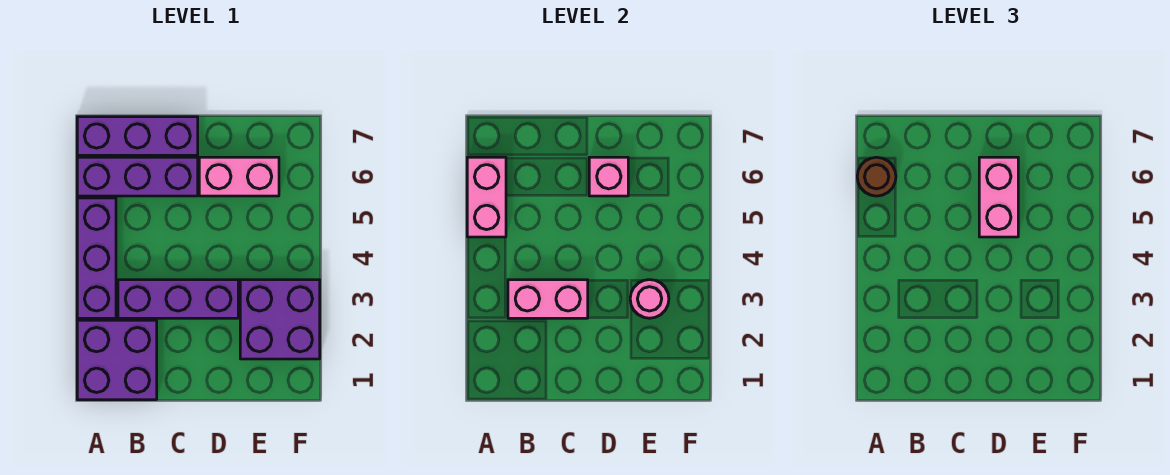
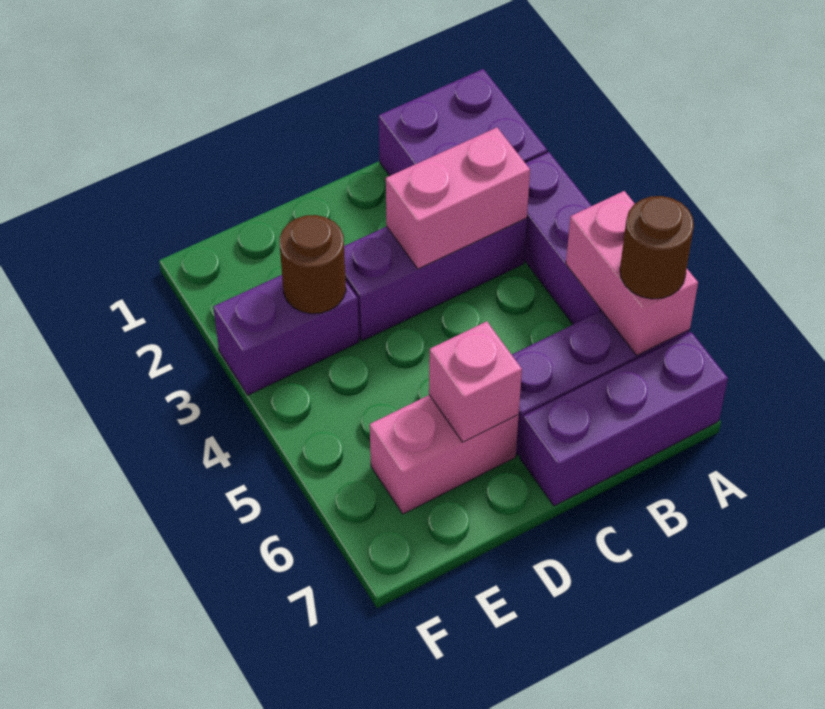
pink brick D5:D6 level 3 -> none
purple brick E2:F3 level 1 -> purple brick E3:F3 level 1
pink round brick E3 level 2 -> brown round brick E3 level 2

